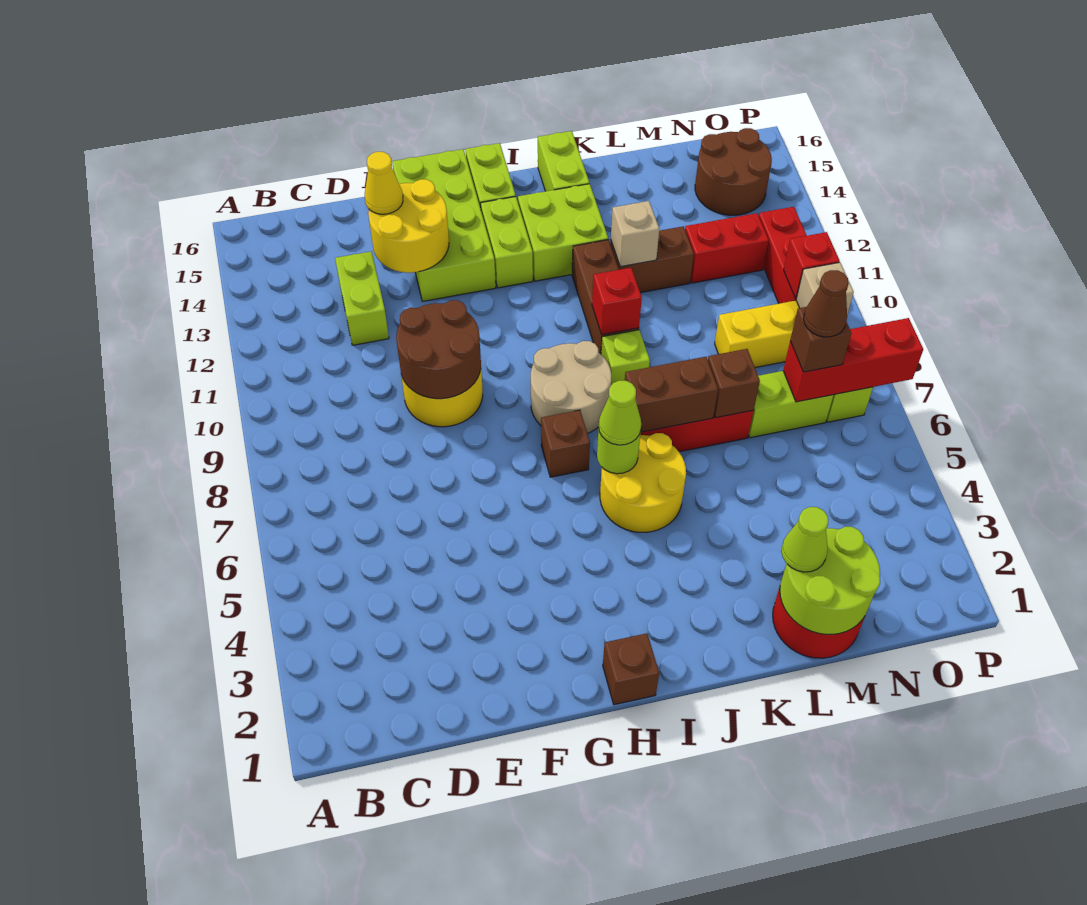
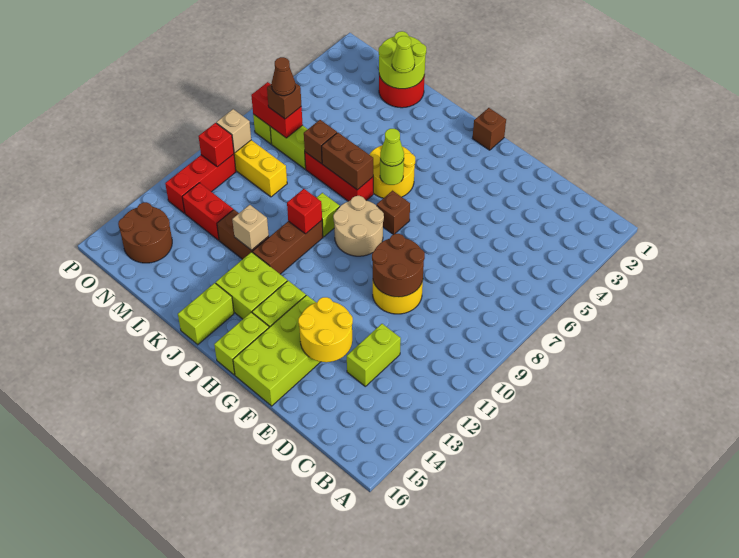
yellow cone E14 level 3 -> none
red brick N7:P7 level 2 -> red brick N7:O7 level 2

